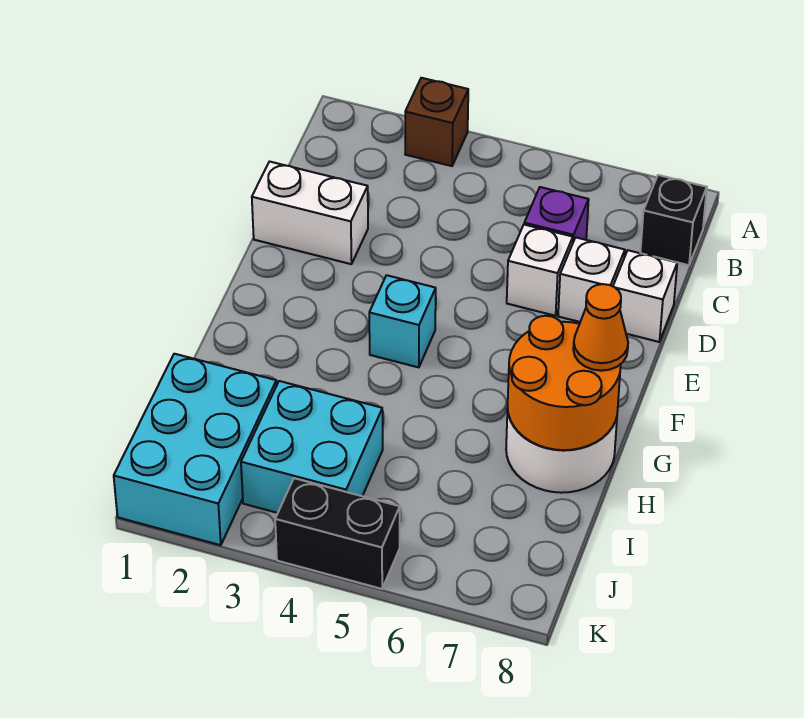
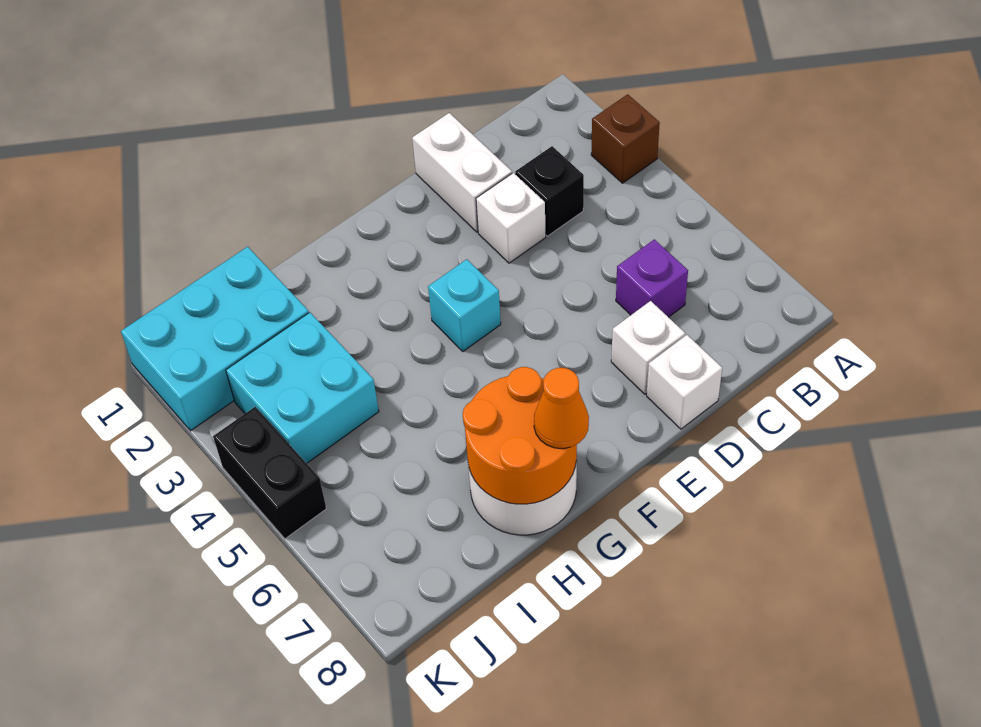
black brick B8 level 1 -> black brick C3 level 1
white brick D6 level 1 -> white brick D3 level 1

